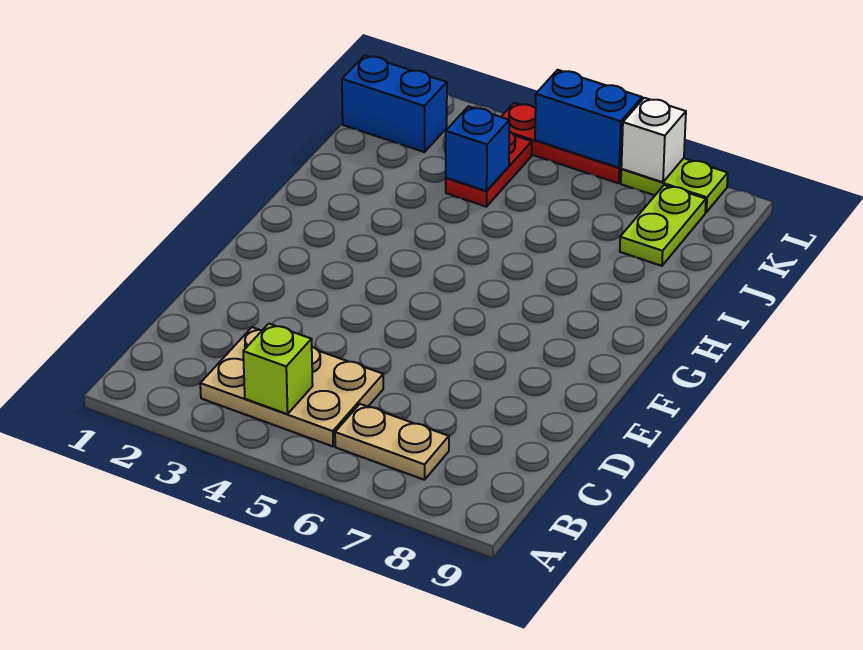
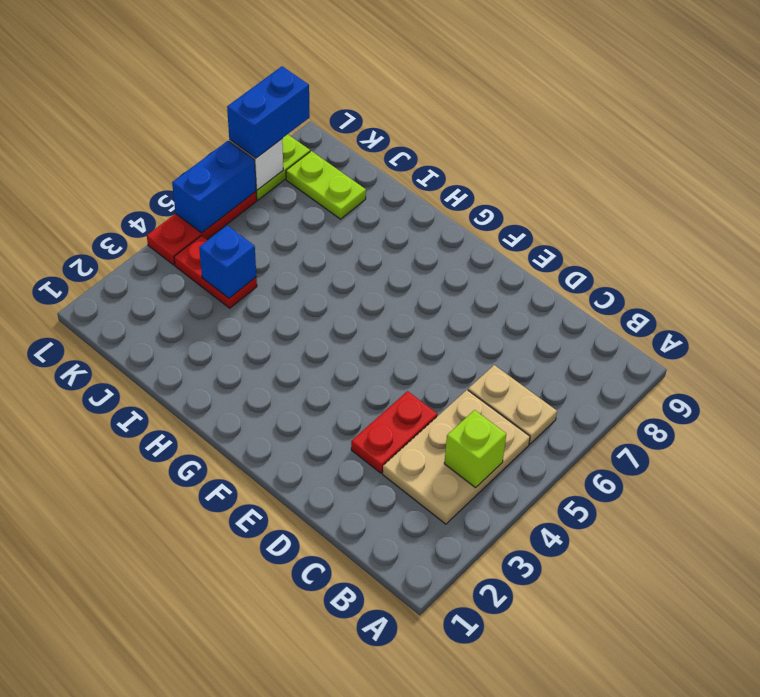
tan plate B6:B7 level 1 -> tan plate B6:C6 level 1
none -> red plate D3:D4 level 1
blue brick K1:K2 level 1 -> blue brick L7:L8 level 3

